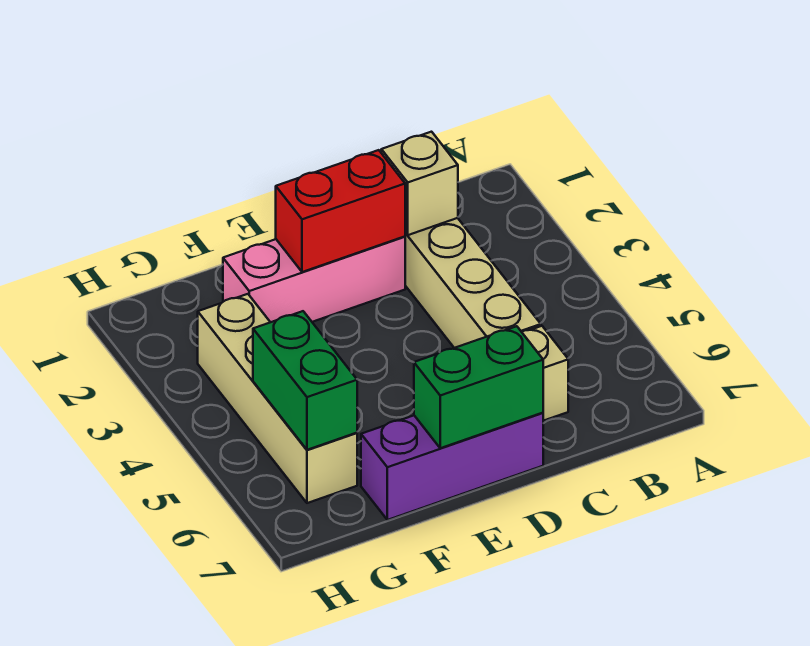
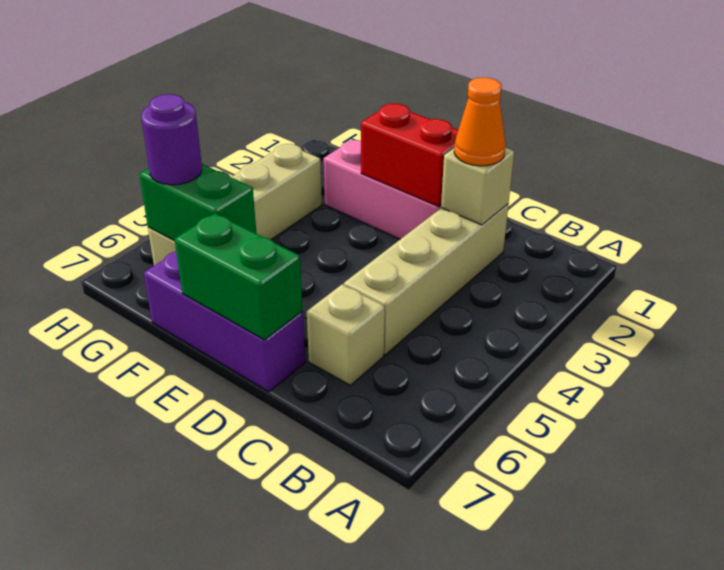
none -> orange cone C2 level 3
green brick G5:G6 level 2 -> green brick F6:G6 level 2
none -> purple round brick G6 level 3

